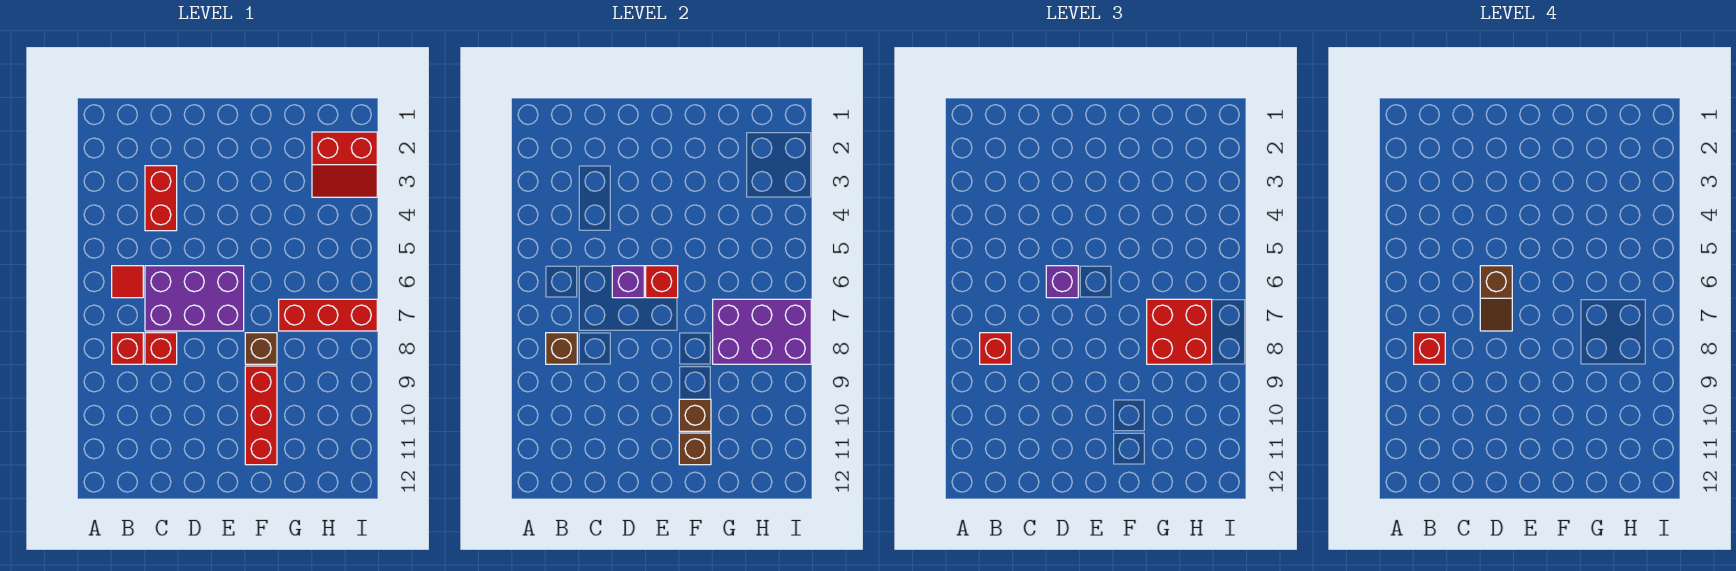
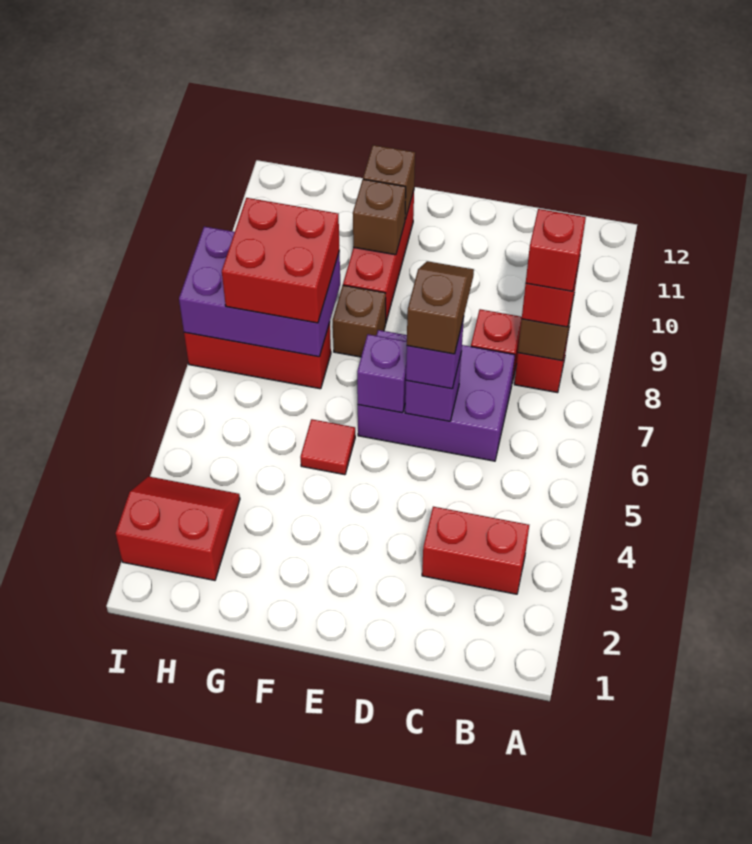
red tile B6 level 1 -> red tile F5 level 1
red brick C3:C4 level 1 -> red brick B3:C3 level 1
red brick E6 level 2 -> purple brick E6 level 2

